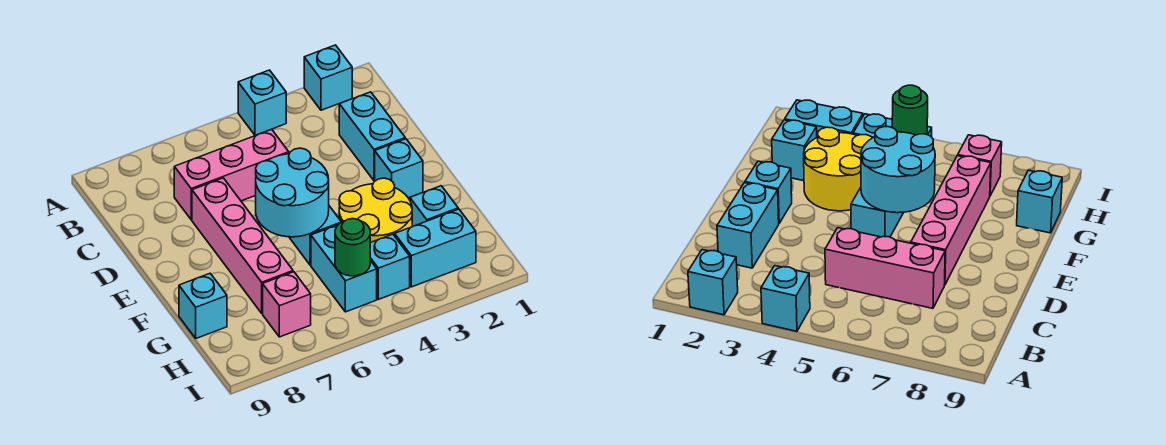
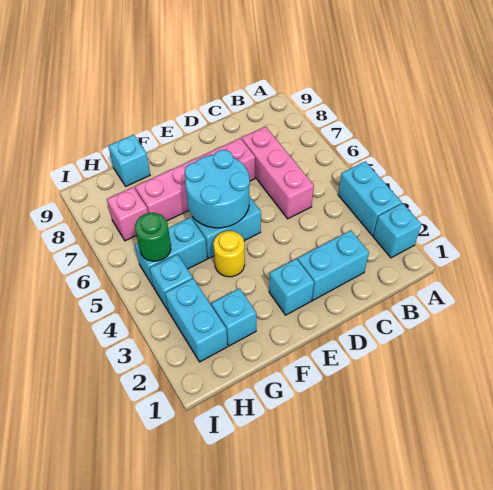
cyan brick A4 level 1 -> cyan brick A3:A4 level 1
yellow round brick F3:G4 level 1 -> yellow round brick F4 level 1

